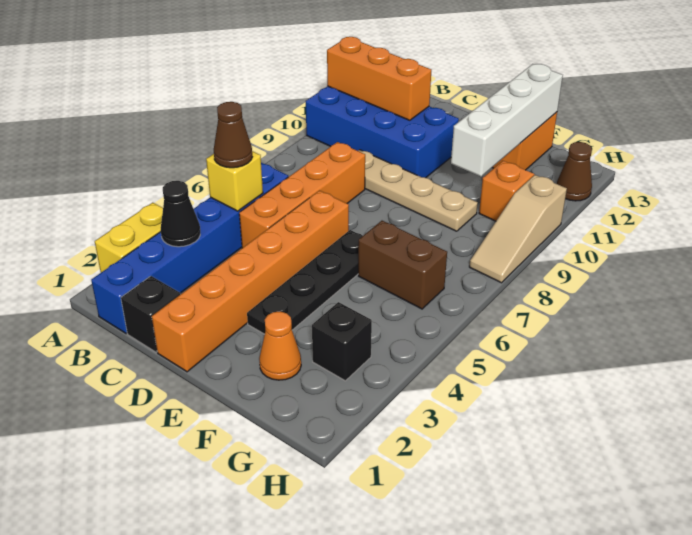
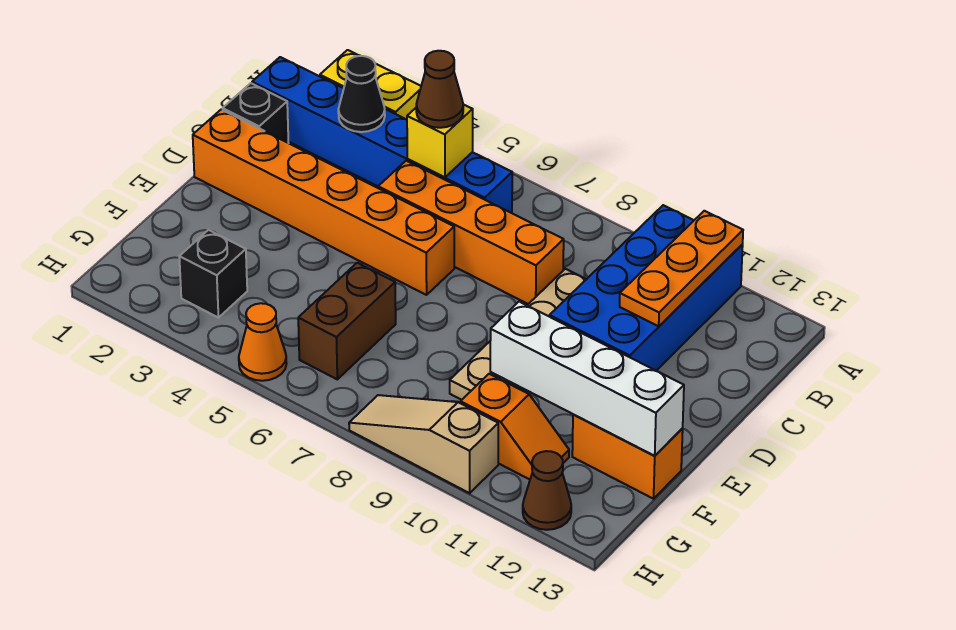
orange brick A11:C11 level 2 -> orange plate A11:C11 level 2
black plate E3:E6 level 1 -> none
orange cone F2 level 1 -> orange cone H5 level 1

